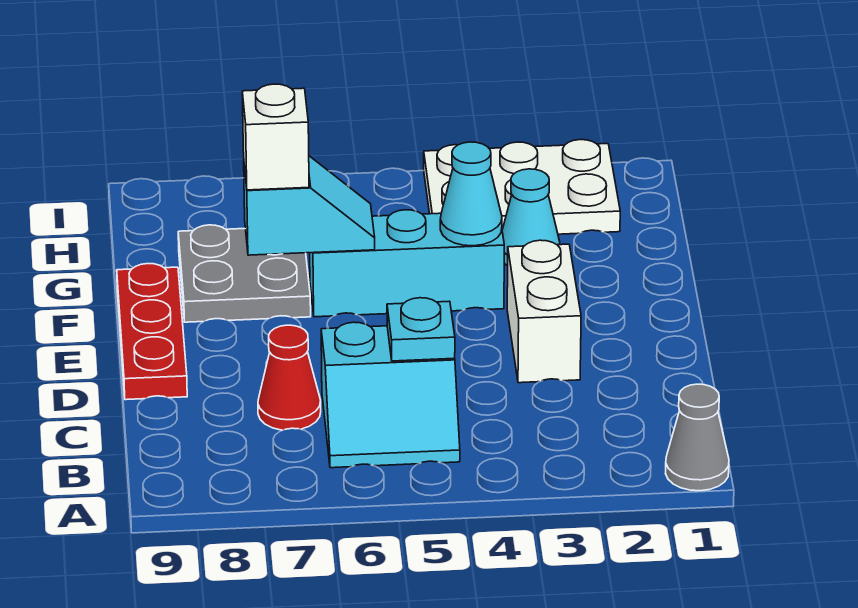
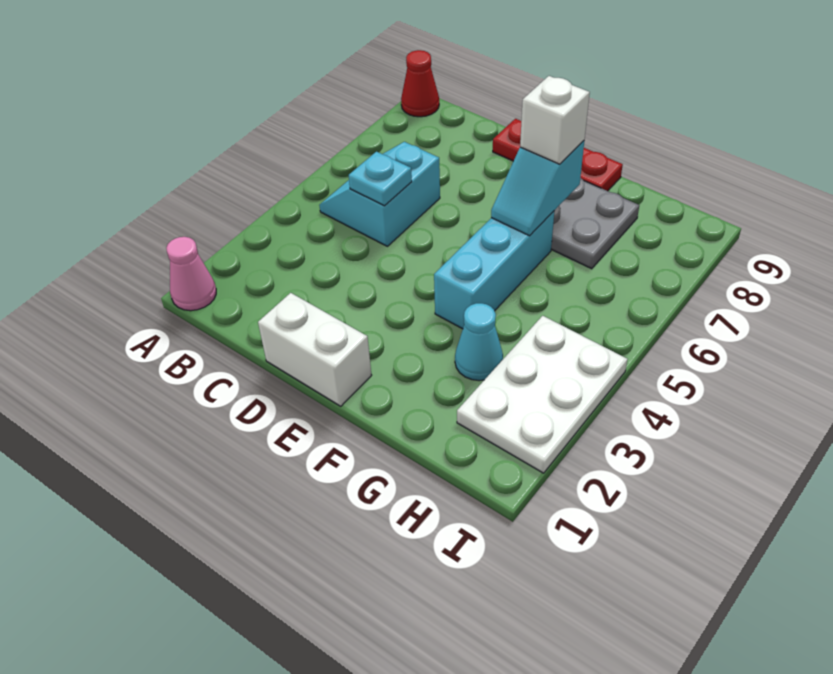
grey cone A1 level 1 -> pink cone A1 level 1
red cone C7 level 1 -> red cone A9 level 1
white brick D3:E3 level 1 -> white brick D1:E1 level 1
cyan cone F4 level 2 -> none

